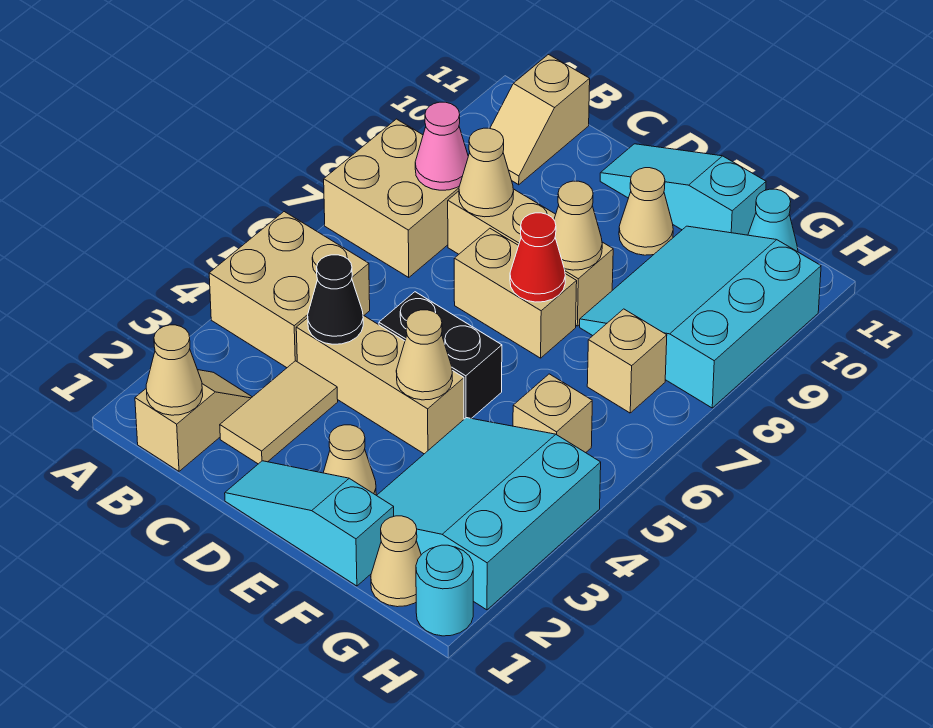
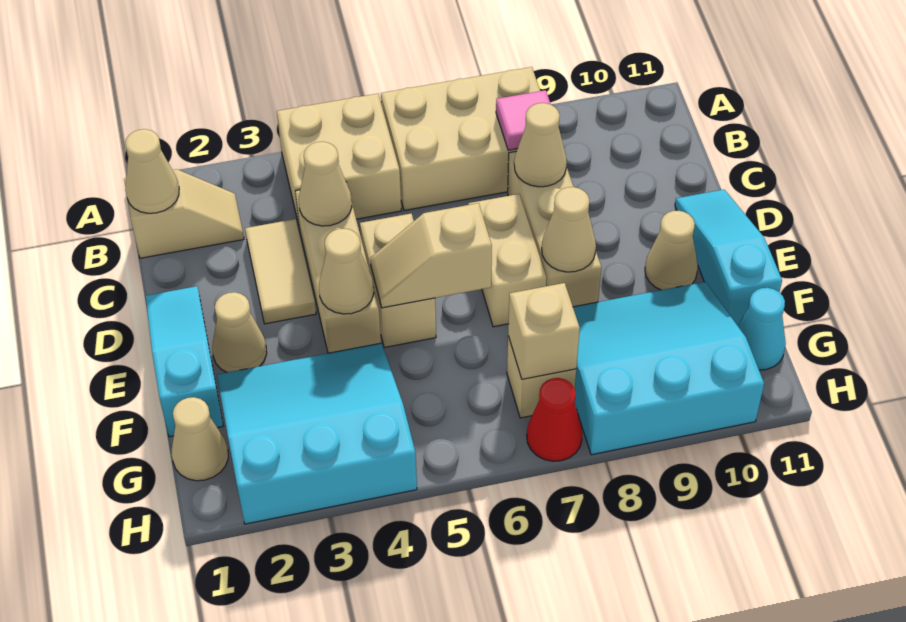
tan brick A7:B8 level 1 -> tan brick A6:B8 level 1
pink cone B8 level 2 -> pink tile B8 level 2
tan slope B10:B11 level 1 top 11 -> tan slope E5:E6 level 2 top 6
tan tile C2:C3 level 1 -> tan tile C3:D3 level 1
black cone C4 level 2 -> tan cone C4 level 2
black brick D5:E5 level 1 -> tan brick D5:E5 level 1
red cone E7 level 2 -> red cone H7 level 1
tan brick G5 level 1 -> tan brick G7 level 2
cyan round brick H1 level 1 -> none

